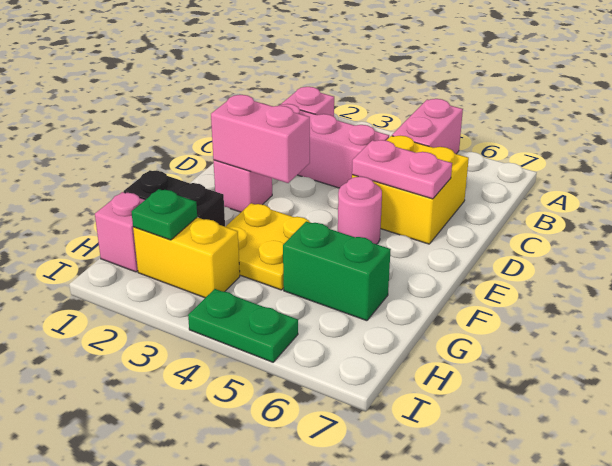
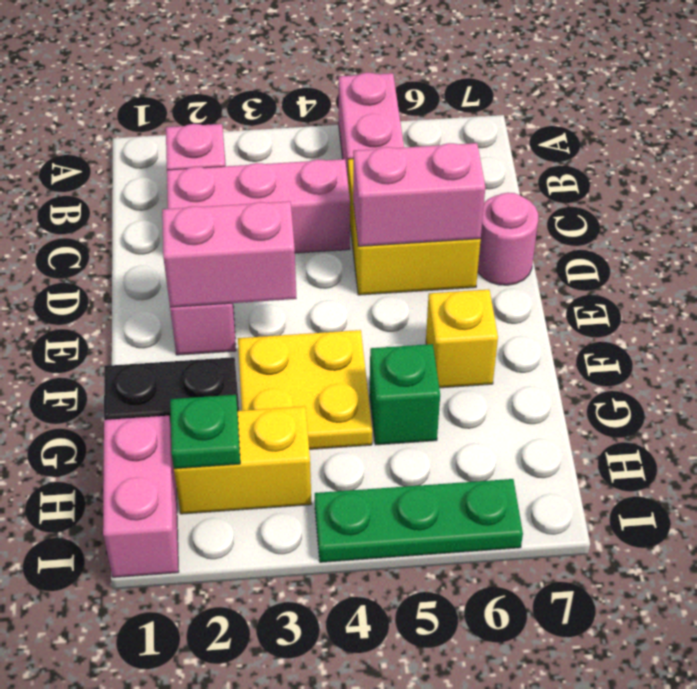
pink plate D5:D6 level 2 -> pink brick D5:D6 level 2
pink round brick E5 level 1 -> pink round brick D7 level 1
none -> yellow brick F6 level 1
green brick G5:G6 level 1 -> green brick G5 level 1
pink brick H1 level 1 -> pink brick H1:I1 level 1
green plate I4:I5 level 1 -> green plate I4:I6 level 1

